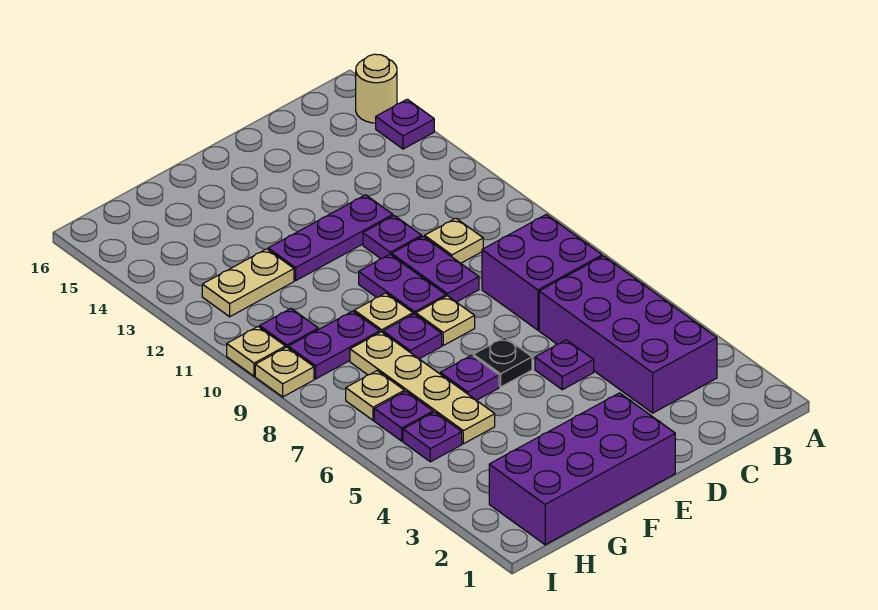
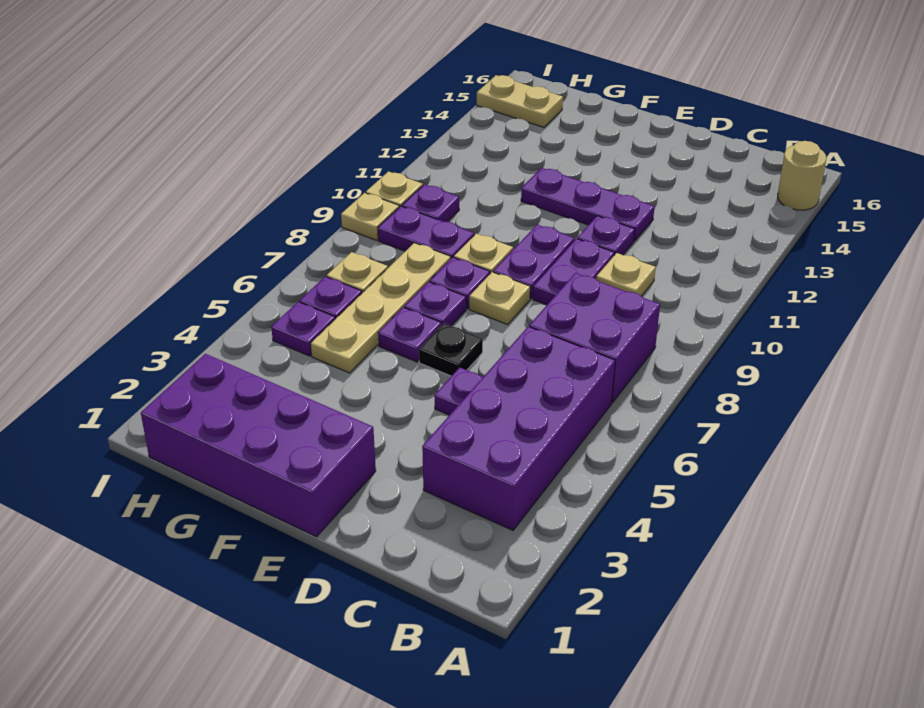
purple plate A14 level 1 -> purple plate F7 level 1
tan plate G12:H12 level 1 -> tan plate H15:I15 level 1

